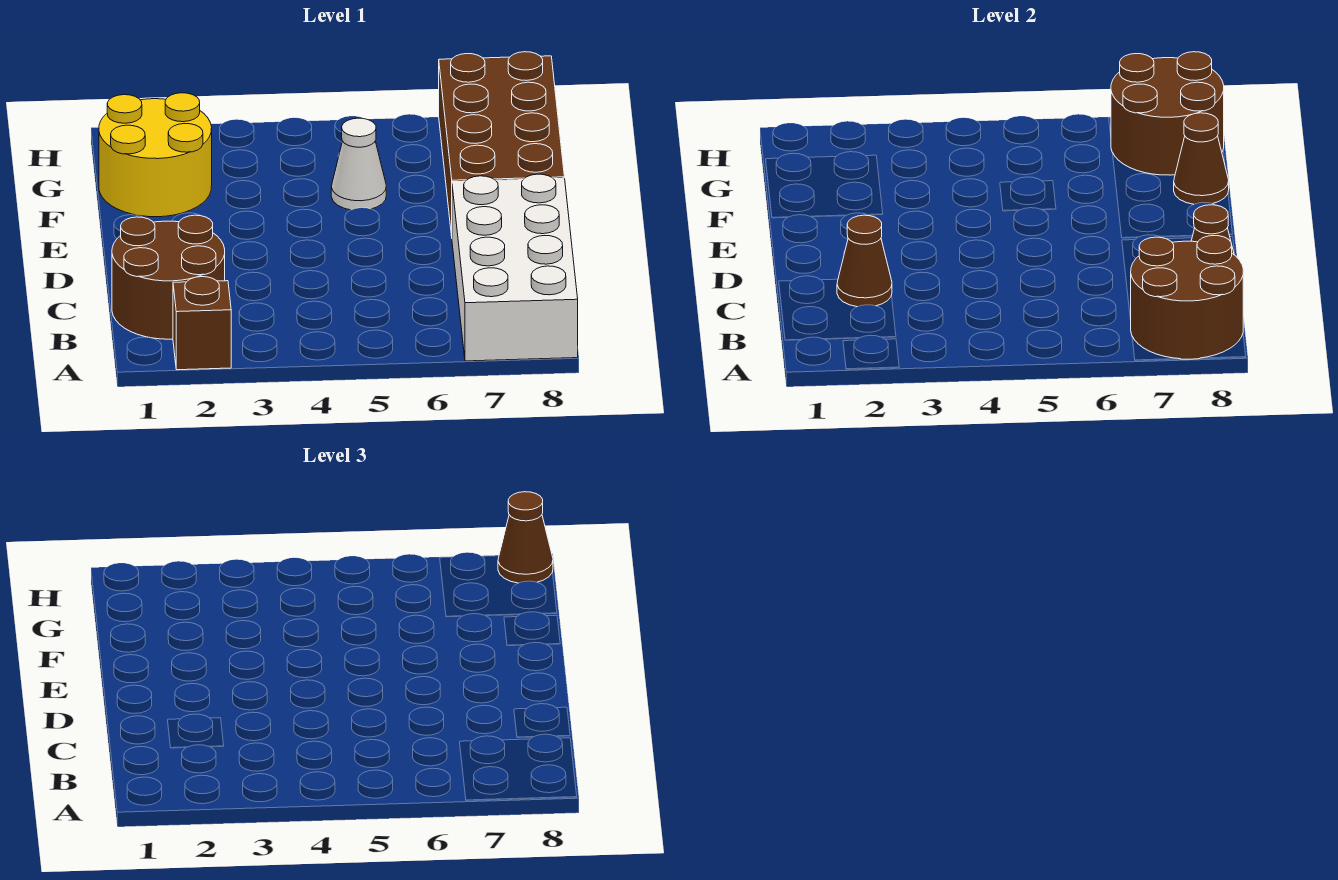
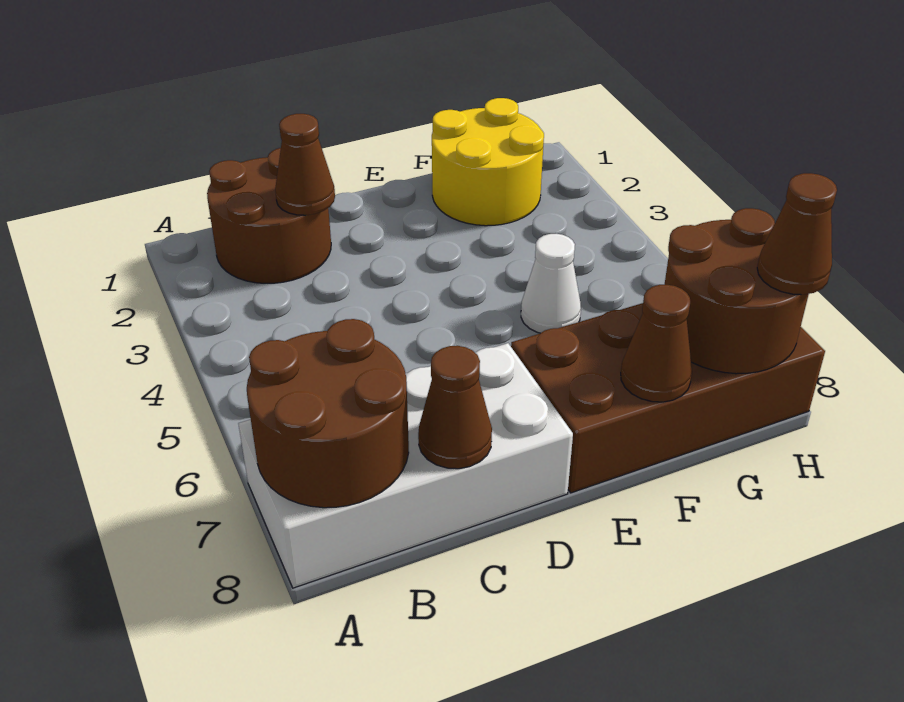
brown brick A2 level 1 -> none

